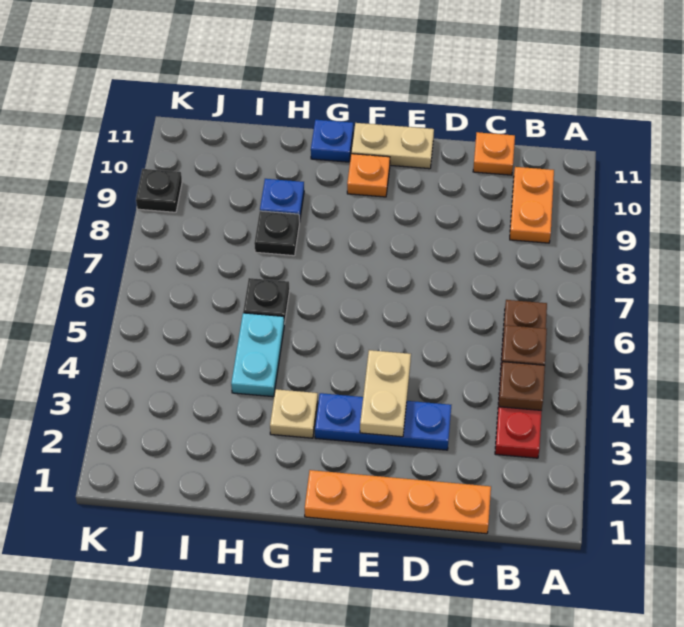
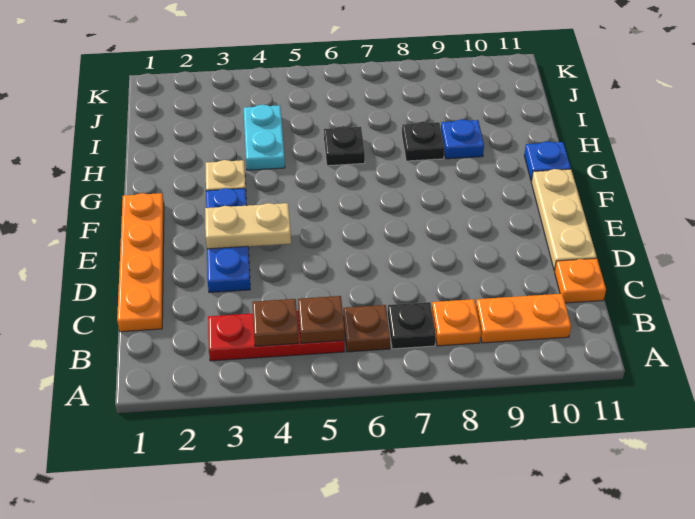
tan plate E11:F11 level 1 -> tan plate D11:F11 level 1
orange plate F10 level 1 -> orange plate B8 level 1
cyan plate H4:H5 level 1 -> cyan plate H4:I4 level 1
black plate K9 level 1 -> black plate B7 level 1

